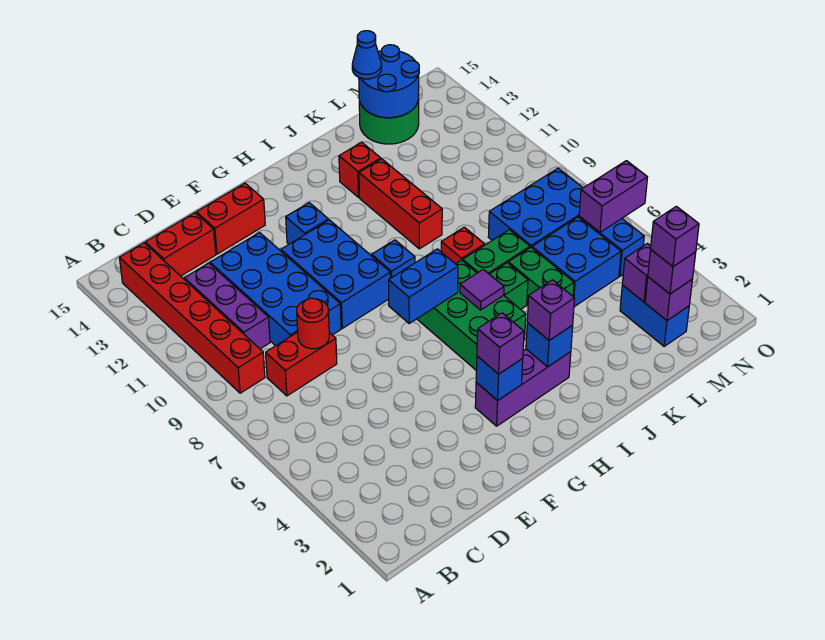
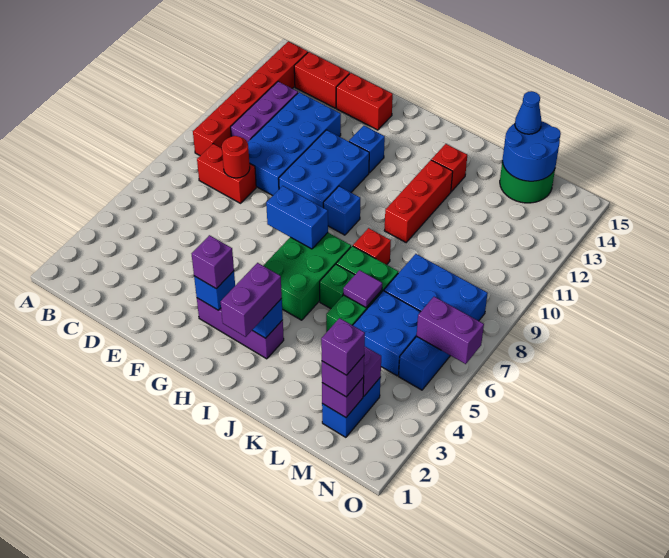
purple brick I3 level 3 -> purple brick I2:I3 level 3
purple tile I6 level 2 -> purple tile K6 level 2

